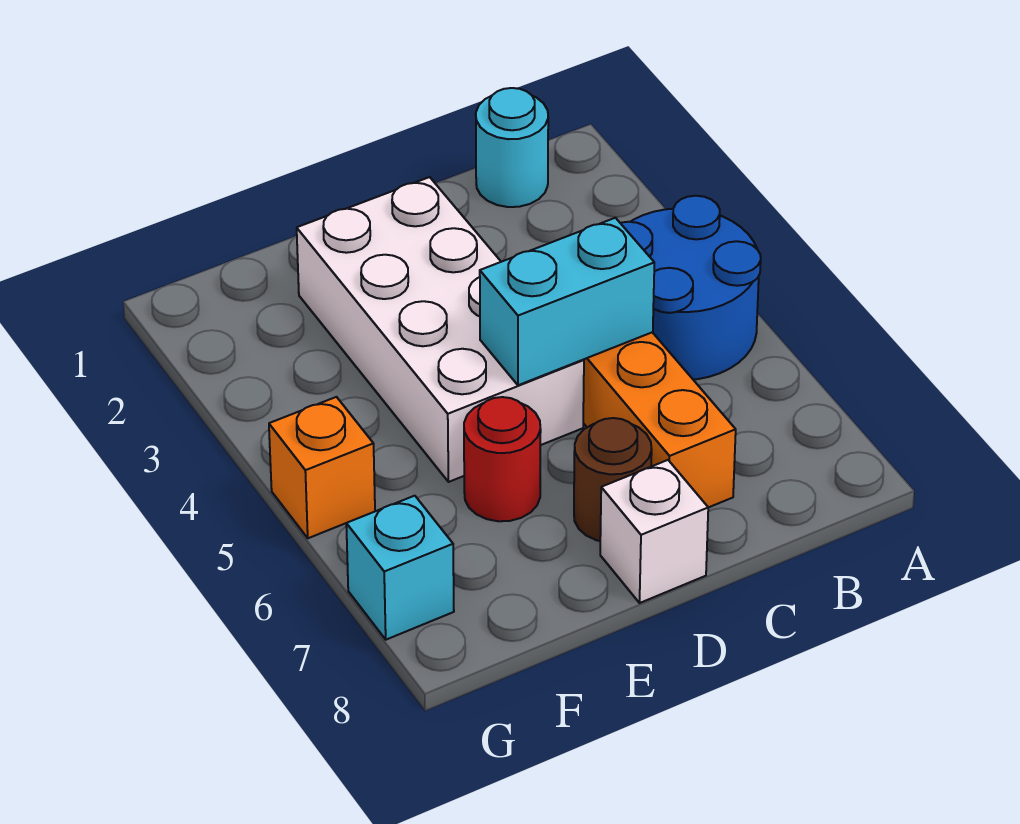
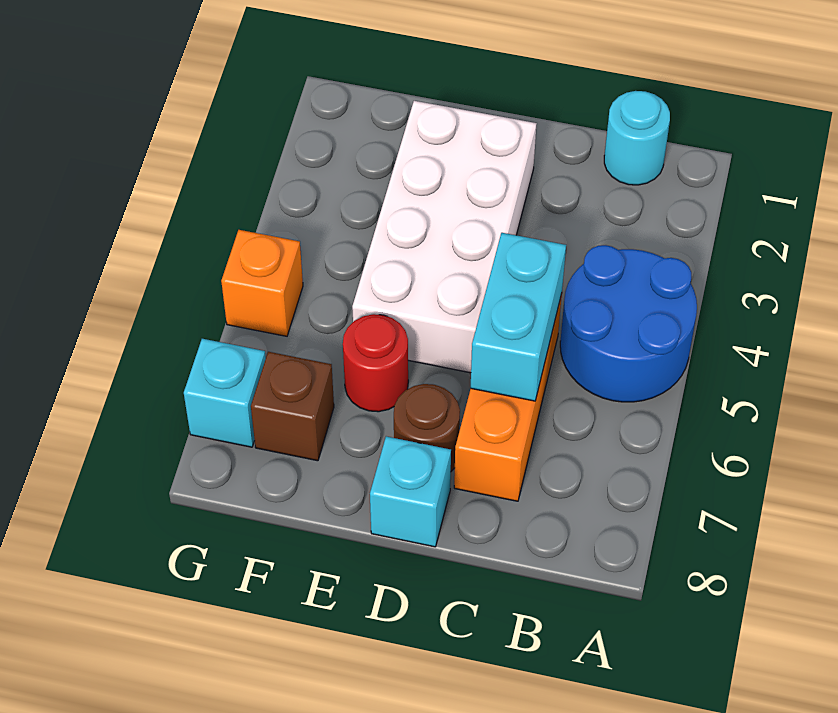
cyan brick C5:D5 level 2 -> cyan brick C5:C6 level 2
white brick D8 level 1 -> cyan brick D8 level 1
none -> brown brick F7 level 1

